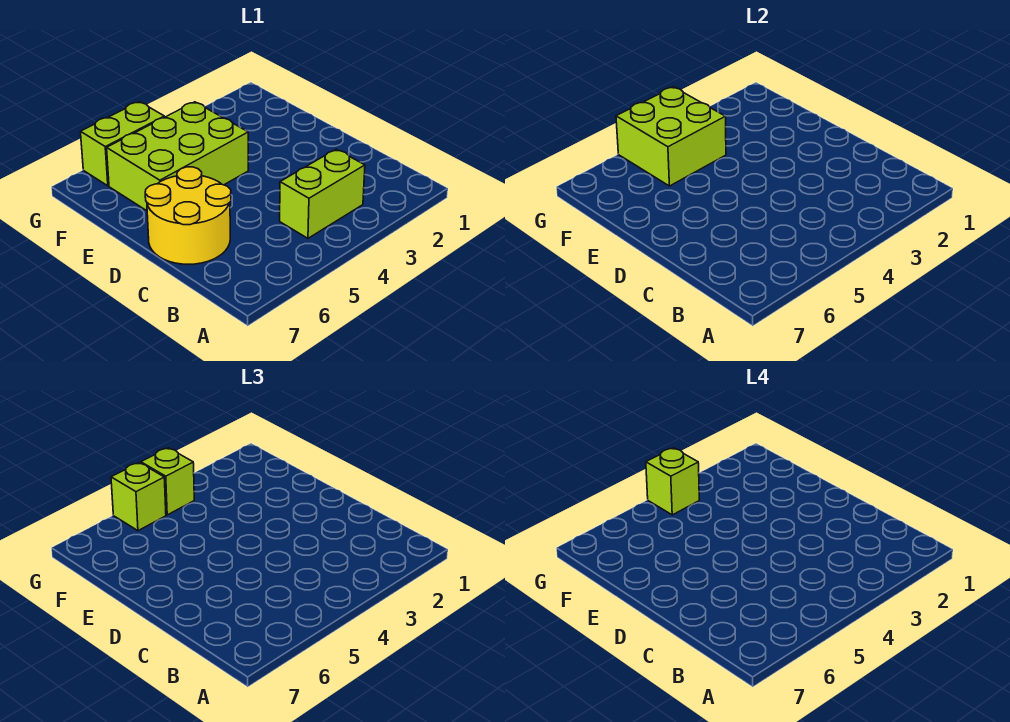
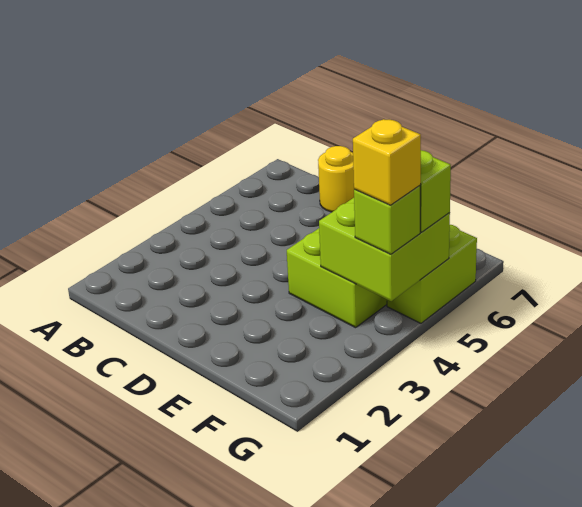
lime brick B3:B4 level 1 -> none
yellow round brick C6:D7 level 1 -> yellow round brick C7 level 1
lime brick G4 level 4 -> yellow brick G4 level 4

